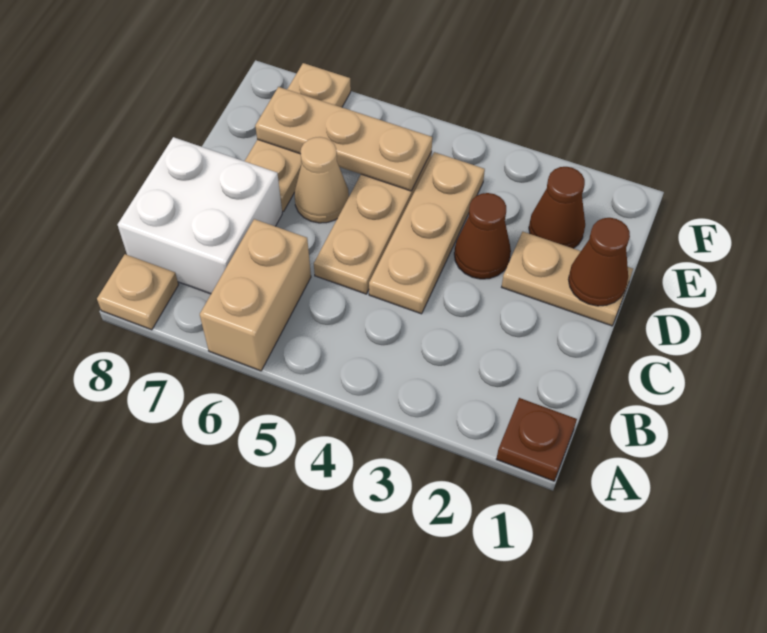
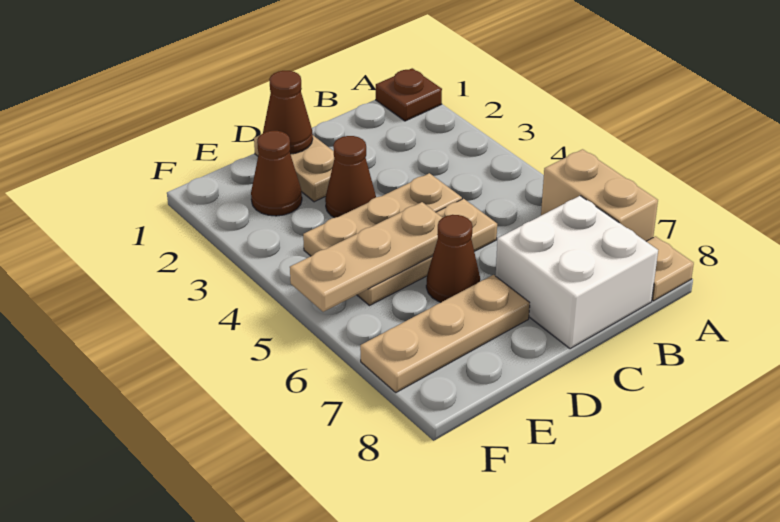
tan brick A6:B6 level 1 -> tan brick A6:A7 level 1
tan cone D6 level 1 -> brown cone D6 level 1
tan plate E5:E7 level 2 -> tan plate D5:F5 level 2

